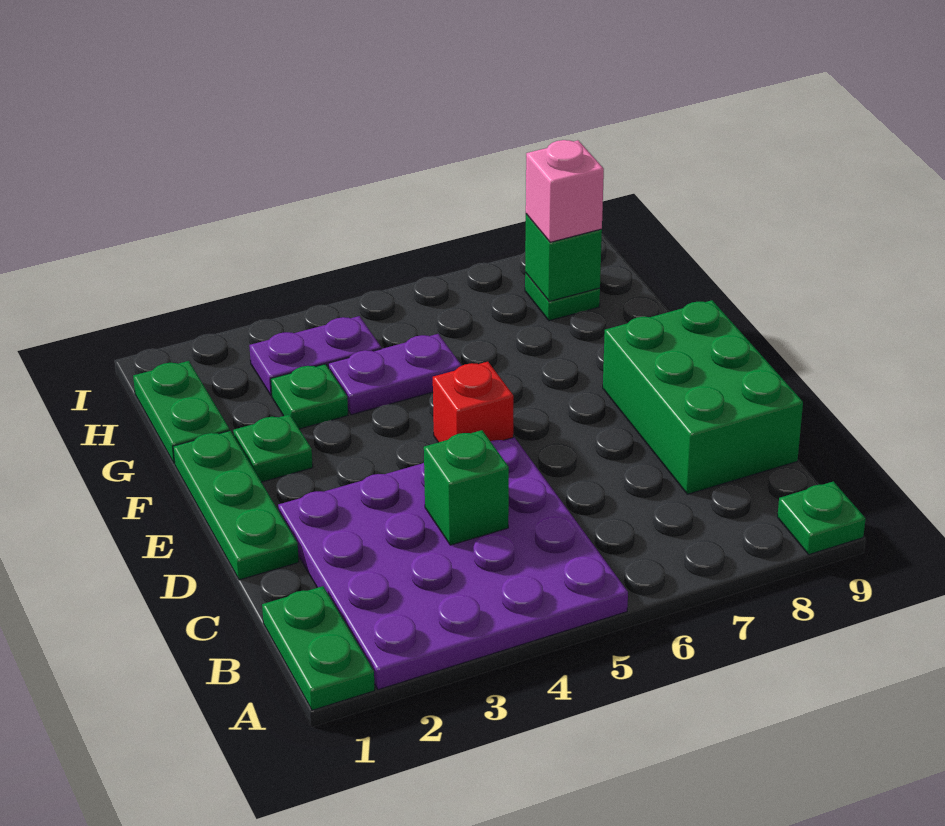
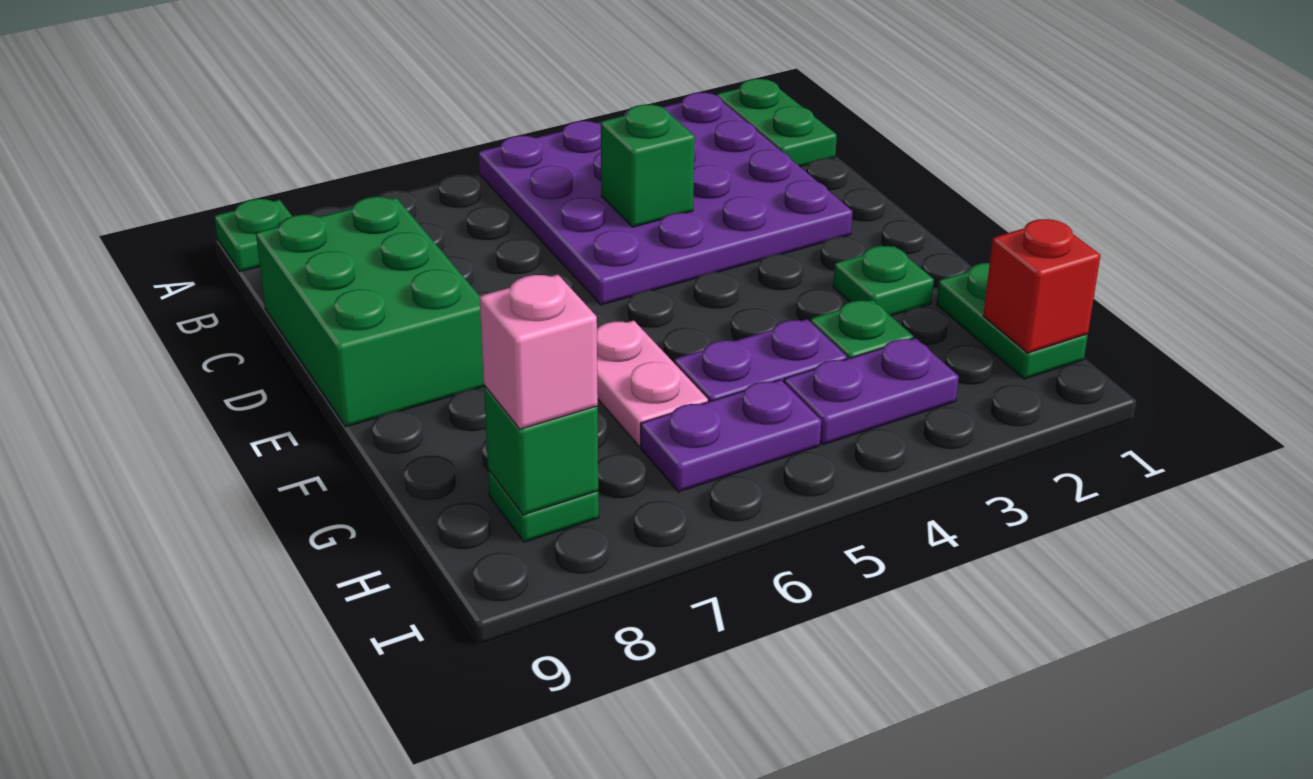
green plate D1:F1 level 1 -> none
red brick E5 level 1 -> red brick H1 level 2
none -> pink plate F6:G6 level 1
none -> purple plate H5:H6 level 1

